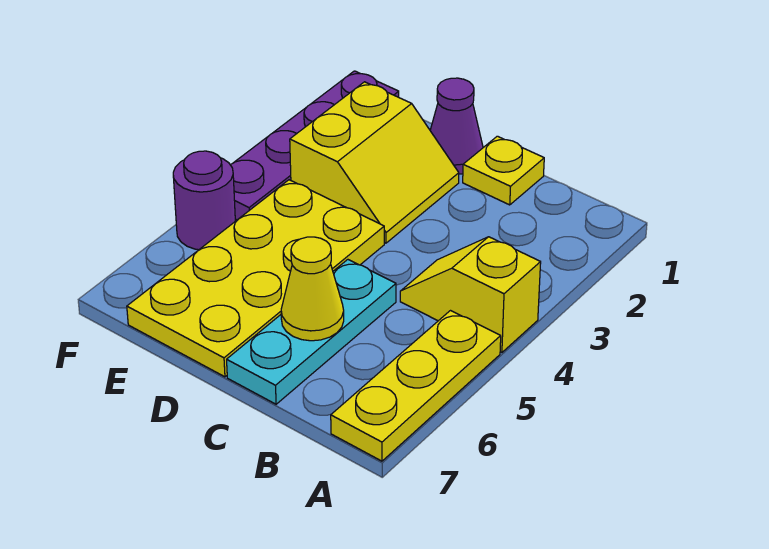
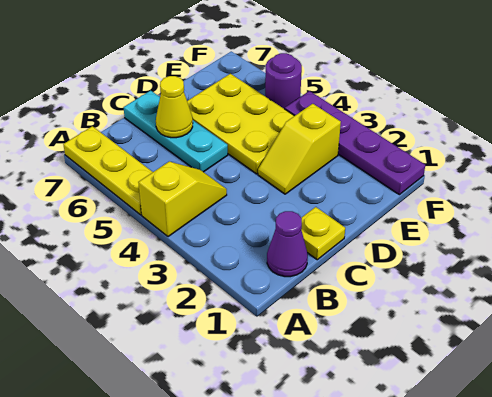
purple cone D1 level 1 -> purple cone B1 level 1
yellow slope D2:E3 level 1 top E -> yellow slope D3:E3 level 1 top E
yellow plate D4:E7 level 1 -> yellow plate D4:E6 level 1

